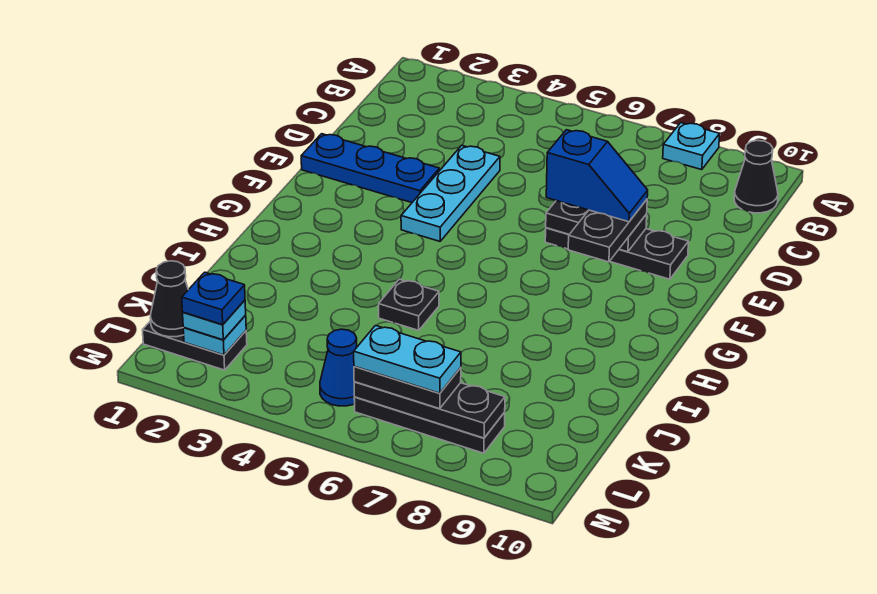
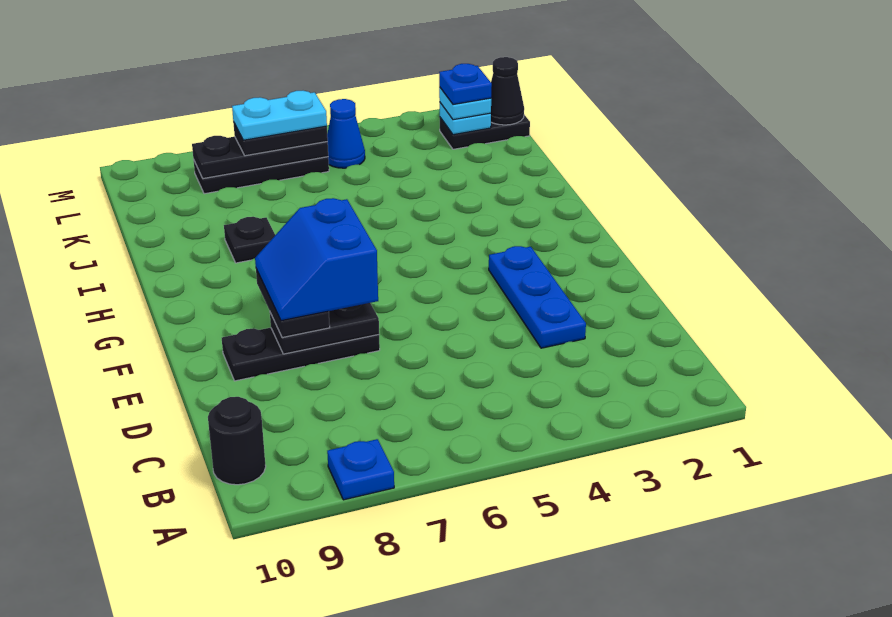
cyan plate A8 level 1 -> blue plate A8 level 1
black cone B10 level 1 -> black round brick B10 level 1
cyan plate D4:F4 level 1 -> none
blue plate E1:E3 level 1 -> blue plate D3:F3 level 1
blue slope E7:E8 level 4 top 7 -> blue slope E7:F8 level 4 top 7
black plate I5 level 1 -> black plate I8 level 1

